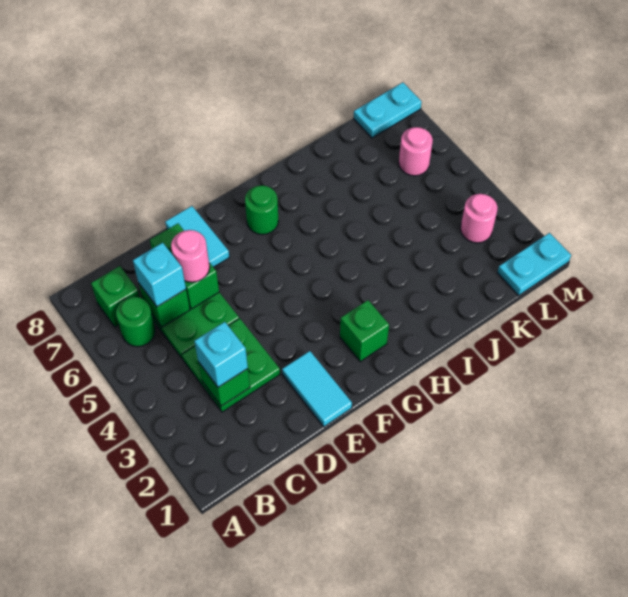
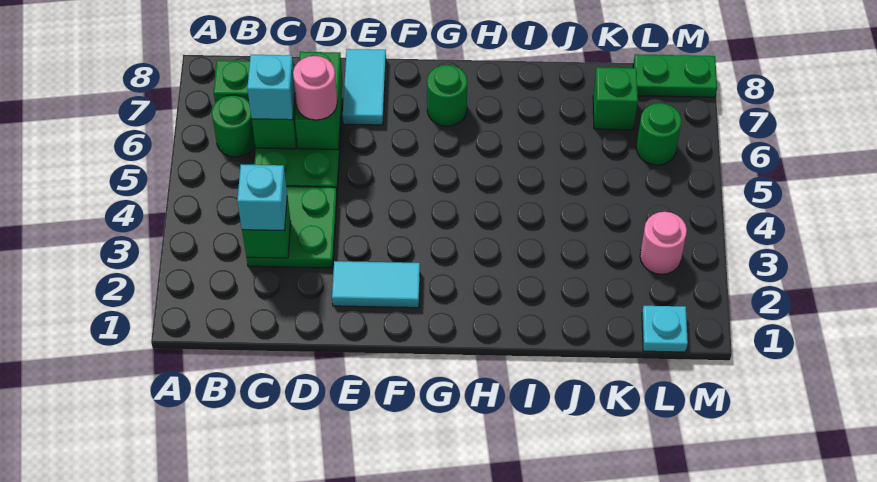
cyan tile E1:E2 level 1 -> cyan tile E2:F2 level 1
green brick G2 level 1 -> green brick K7 level 1
cyan plate L1:M1 level 1 -> cyan plate L1 level 1
pink round brick L6 level 1 -> green round brick L6 level 1
cyan plate L8:M8 level 1 -> green plate L8:M8 level 1

